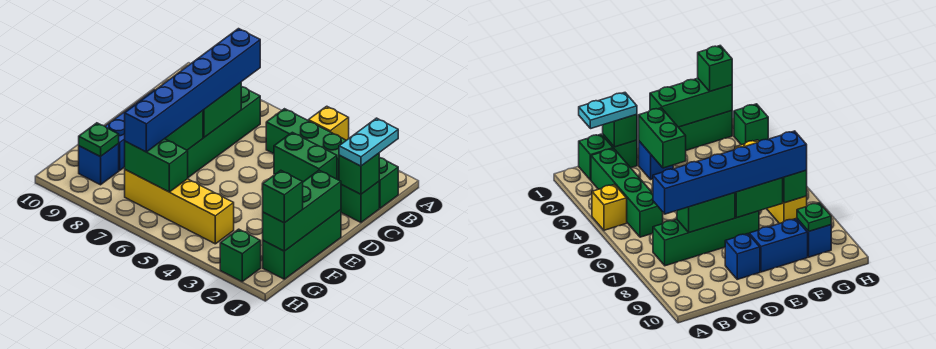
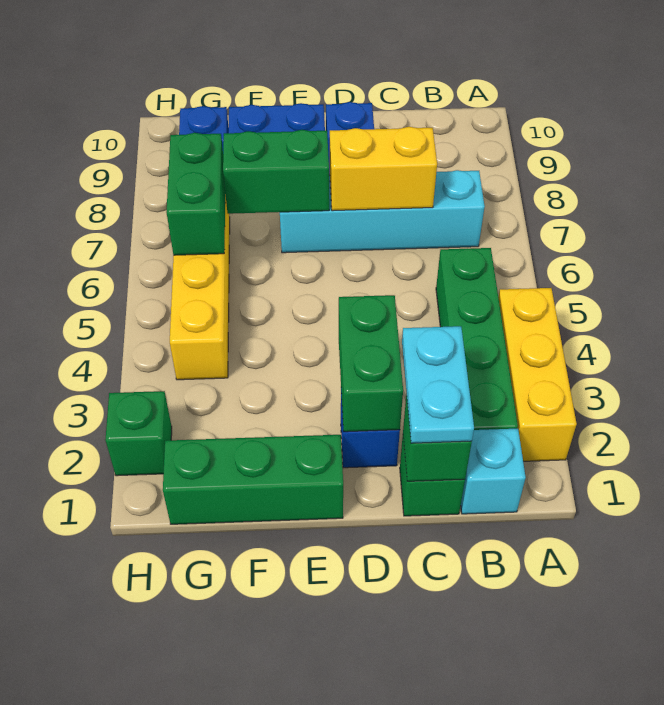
yellow brick A4 level 1 -> yellow brick A2:A4 level 1
green brick B1 level 1 -> cyan brick B1 level 1
cyan plate B1:C1 level 3 -> cyan plate C1:C2 level 3
green brick B7:E7 level 1 -> cyan brick B7:E7 level 1
blue brick B7:G7 level 3 -> none
green brick C7:D7 level 2 -> yellow brick C7:D7 level 2
green brick E1:G1 level 2 -> none
green brick G1 level 3 -> none
green plate G9 level 2 -> none

